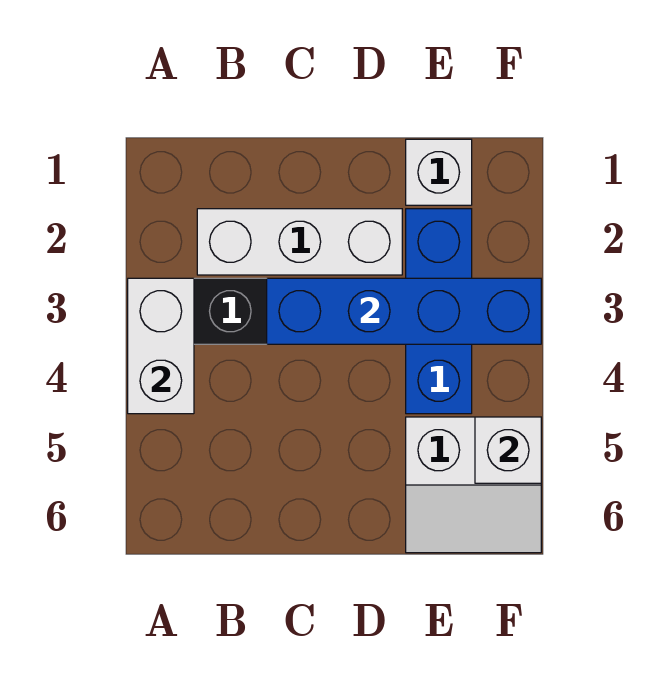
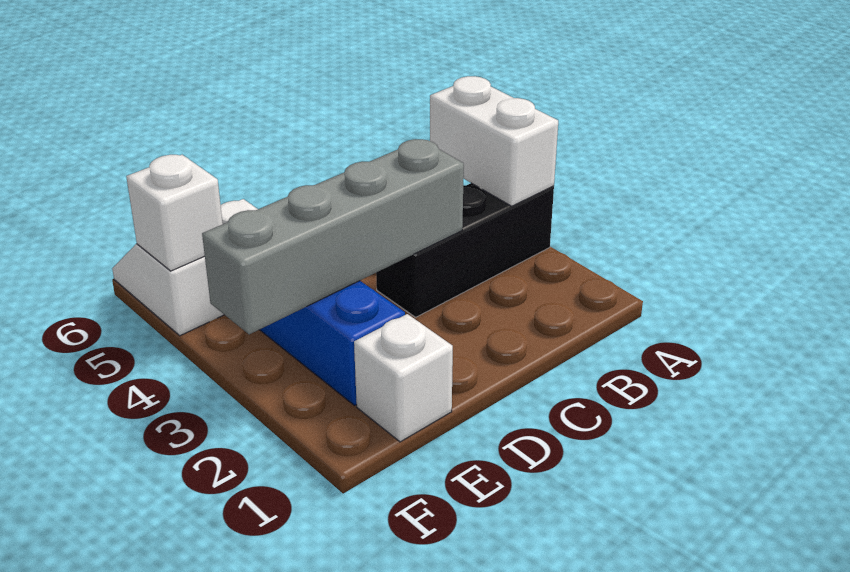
white brick B2:D2 level 1 -> none
blue brick C3:F3 level 2 -> grey brick C3:F3 level 2

